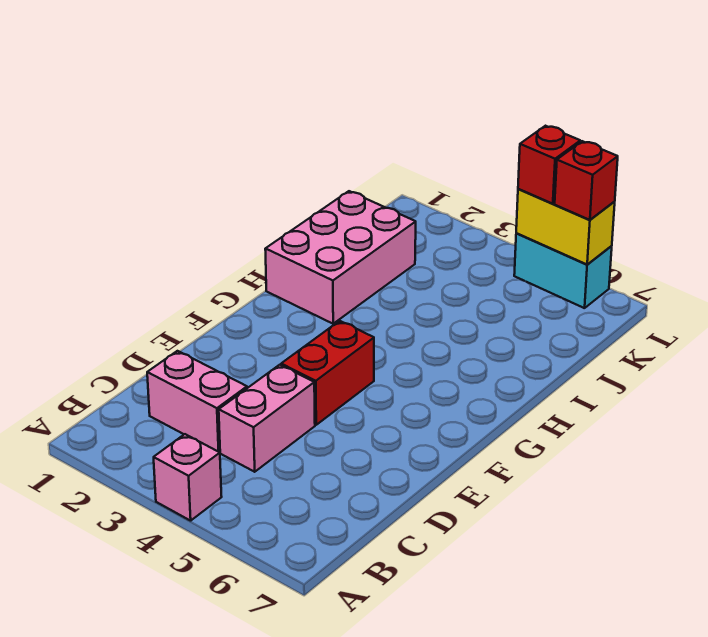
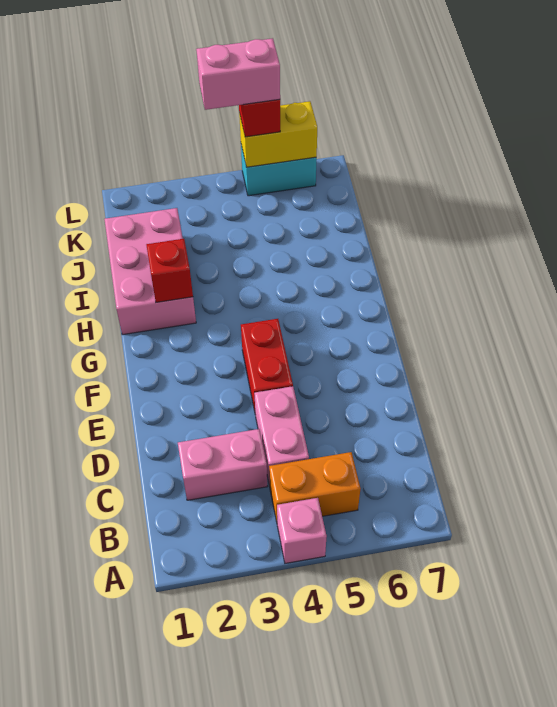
none -> orange brick B4:B5 level 1
none -> pink brick L4:L5 level 4
red brick L6 level 3 -> red brick H2 level 2

